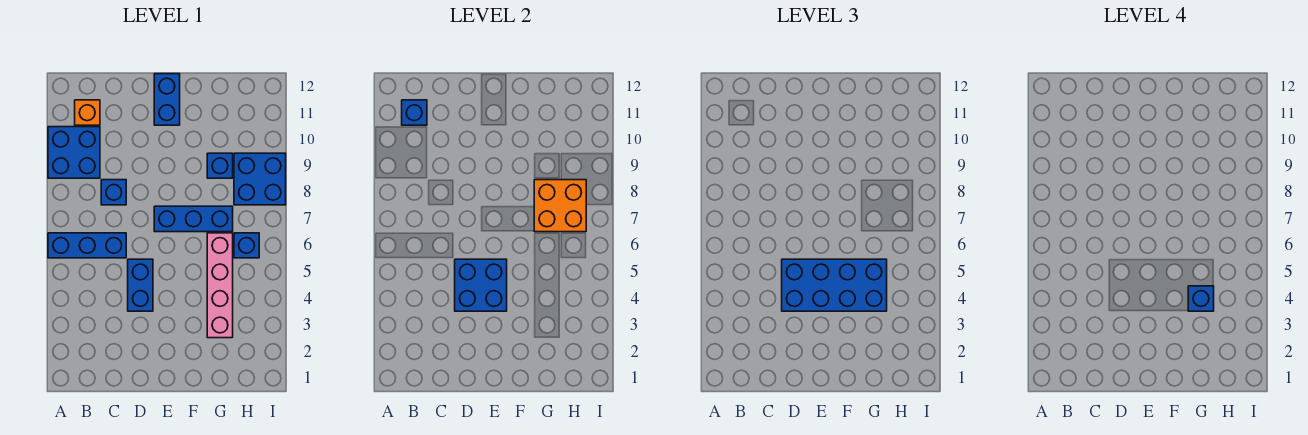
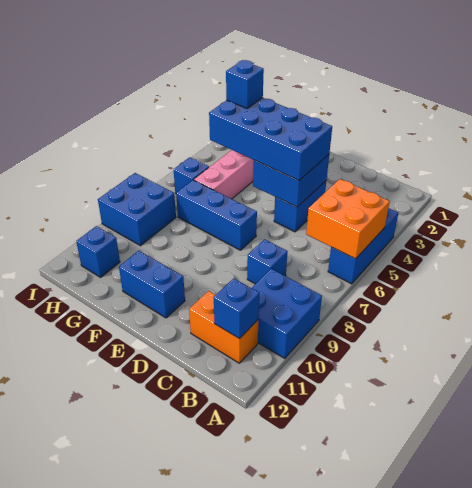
blue brick A6:C6 level 1 -> blue brick A4:A6 level 1
orange brick B11 level 1 -> orange brick B11:C11 level 1
blue brick E11:E12 level 1 -> blue brick E11:F11 level 1
orange brick G7:H8 level 2 -> orange brick A5:B6 level 2
blue brick G9 level 1 -> blue brick H11 level 1

